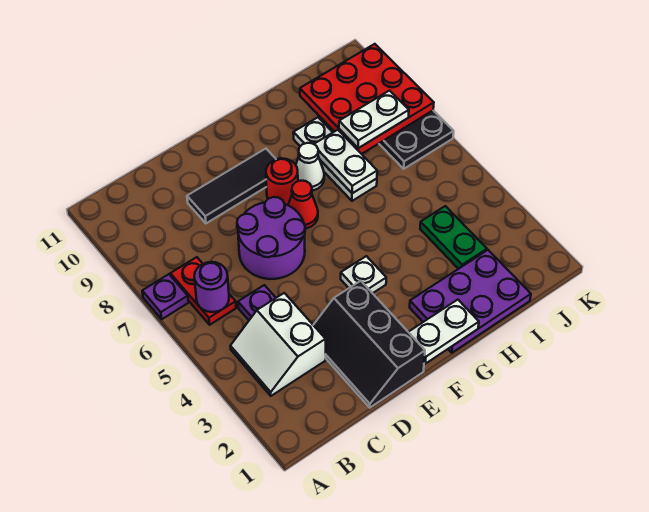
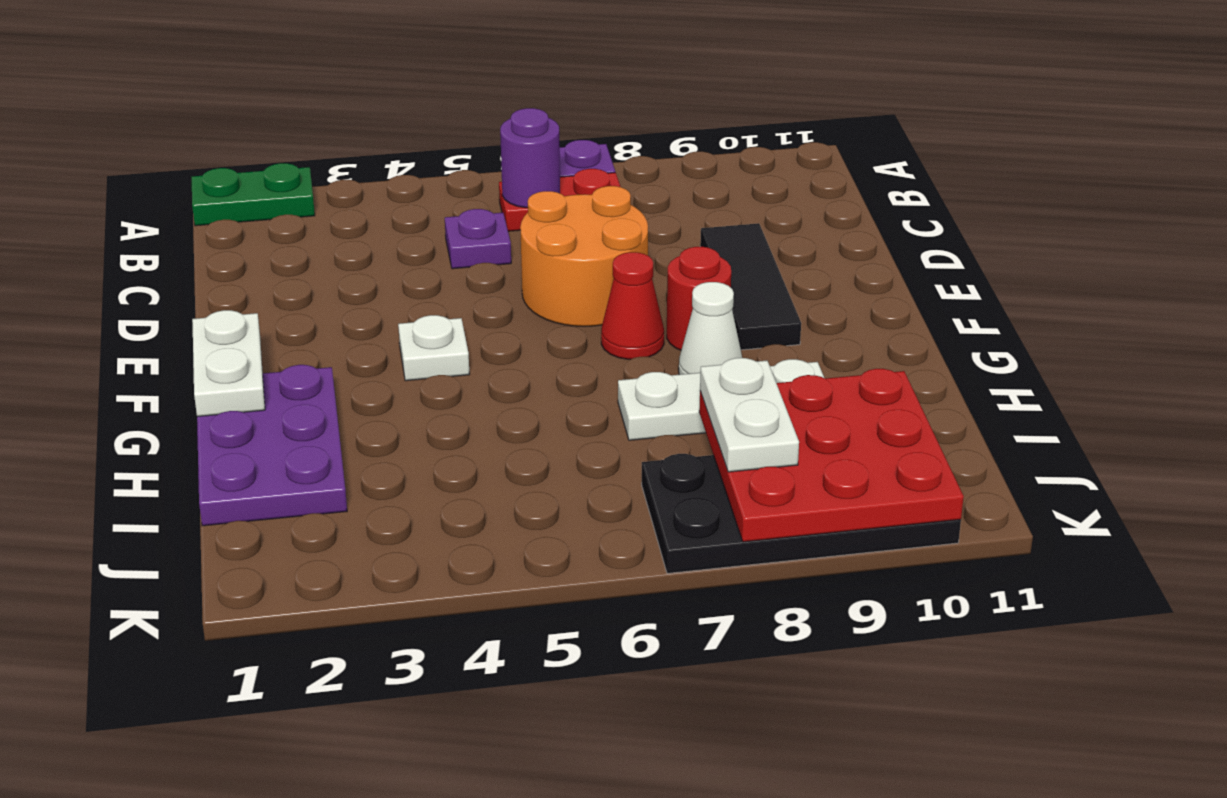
white slope B3:C4 level 1 top C -> none
black slope D1:E3 level 1 top E -> none
purple round brick D6:E7 level 1 -> orange round brick D6:E7 level 1
white plate H7:H8 level 2 -> none
green plate I3:I4 level 1 -> green plate A1:A2 level 1

